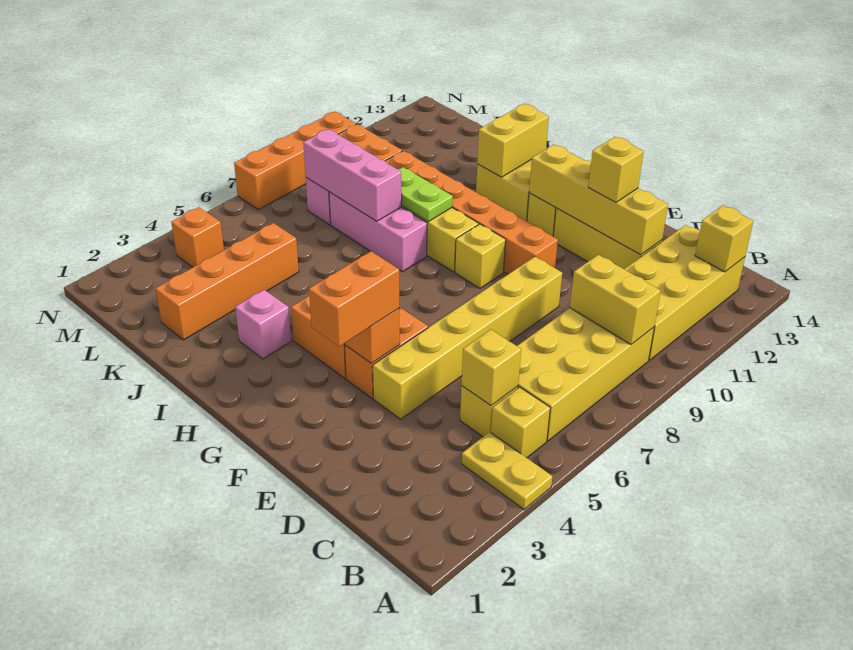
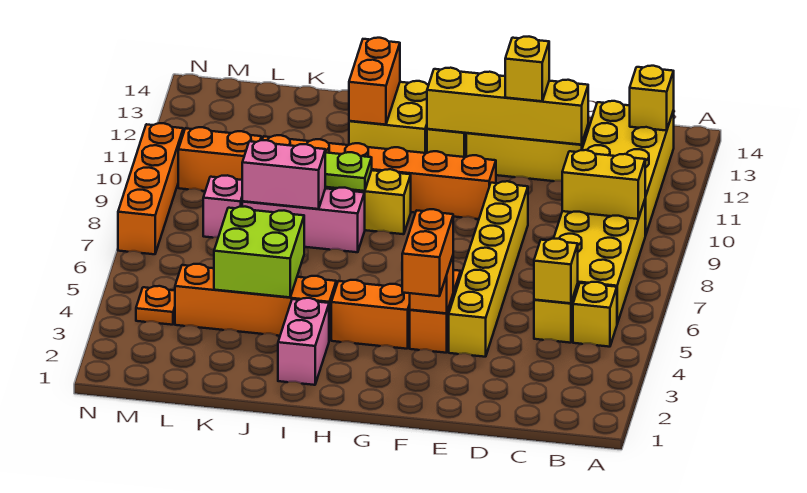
yellow plate A4:B4 level 1 -> none
yellow brick G9 level 1 -> none
pink brick I3 level 1 -> pink brick I2:I3 level 1
yellow brick I12:I13 level 2 -> orange brick I12:I13 level 2
none -> lime brick J4:K5 level 2
pink brick J8:L8 level 2 -> pink brick J8:K8 level 2
orange brick K2:K5 level 1 -> orange brick I4:L4 level 1
orange brick M4 level 1 -> orange plate M4 level 1

